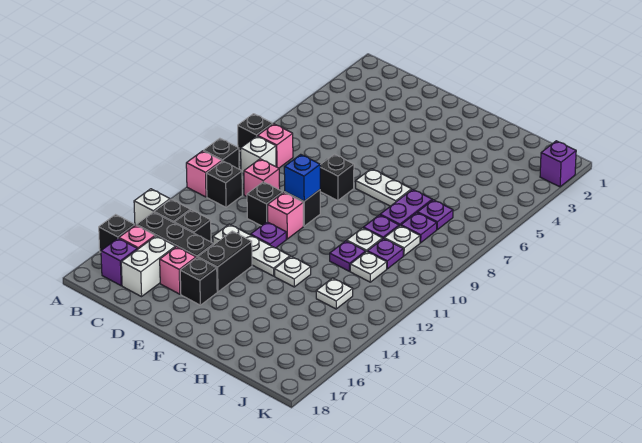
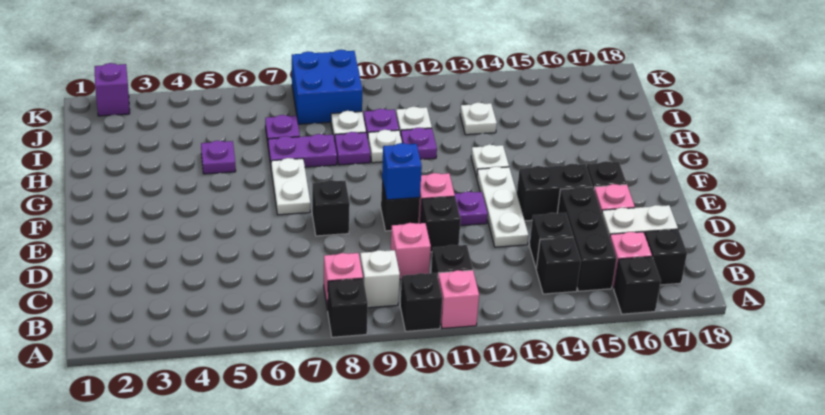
white brick A14 level 1 -> none
purple brick B17 level 1 -> black brick B17 level 1
purple plate I8 level 1 -> purple plate H5 level 1
none -> blue brick J8:K9 level 1

